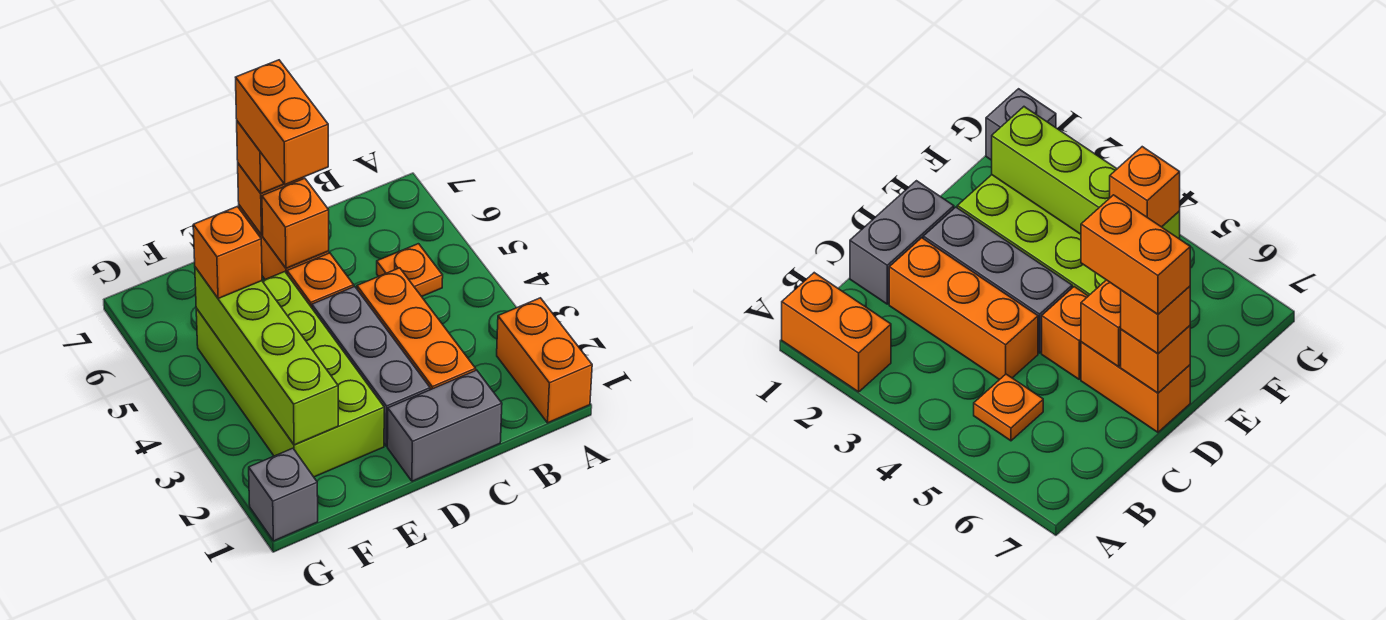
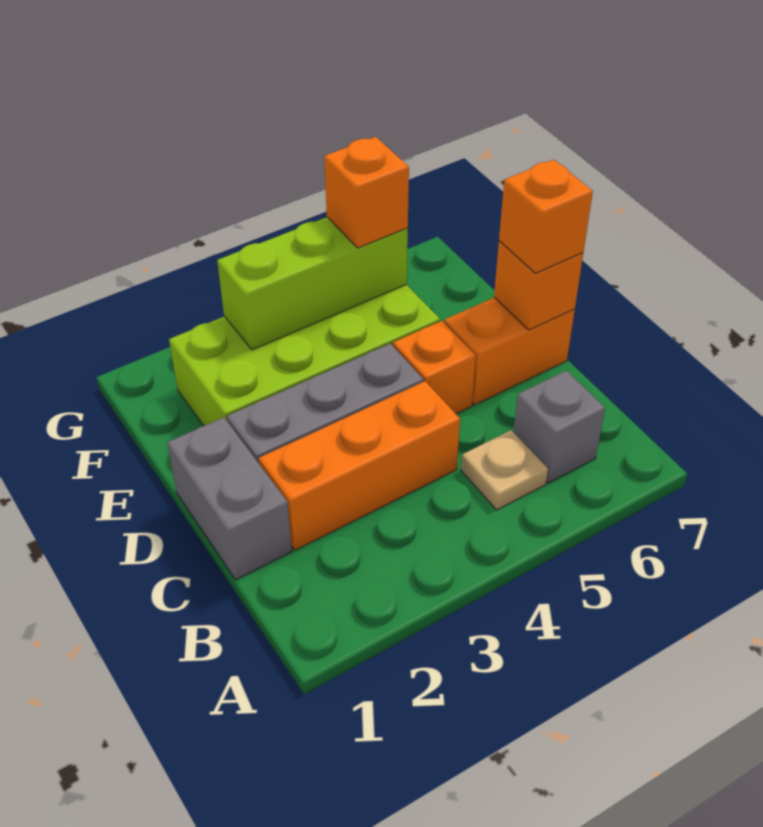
orange brick A1:A2 level 1 -> none
orange plate B5 level 1 -> tan plate B5 level 1
orange brick D6 level 2 -> none
orange brick D6:D7 level 4 -> none
lime brick F2:F5 level 2 -> lime brick F3:F5 level 2
grey brick G1 level 1 -> grey brick B6 level 1

